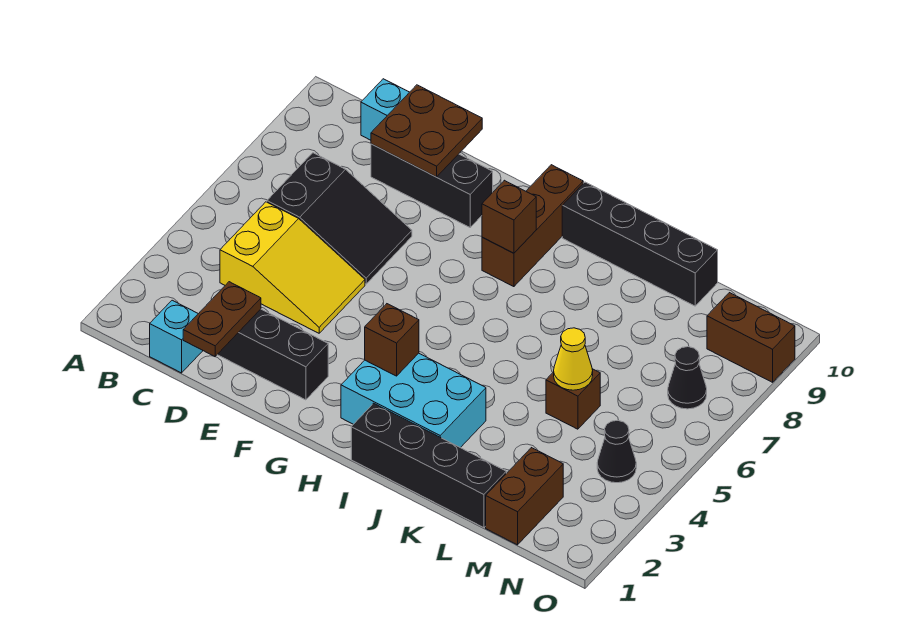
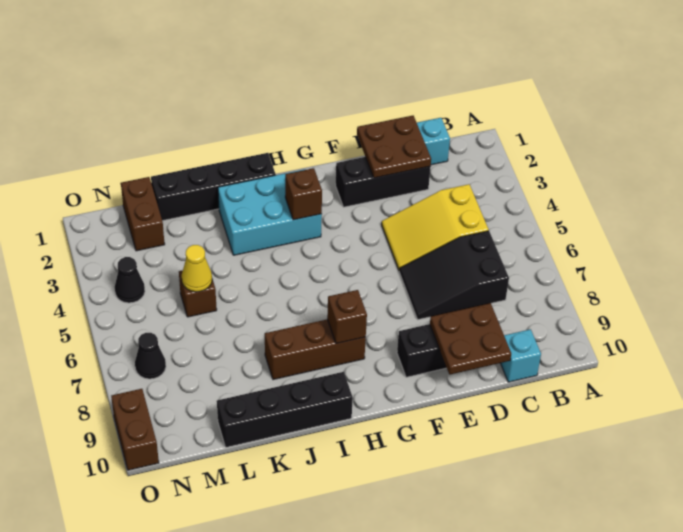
brown plate D1:D2 level 2 -> brown plate D1:E2 level 2
brown brick H8:H10 level 1 -> brown brick H8:J8 level 1
brown brick N9:O9 level 1 -> brown brick O9:O10 level 1

